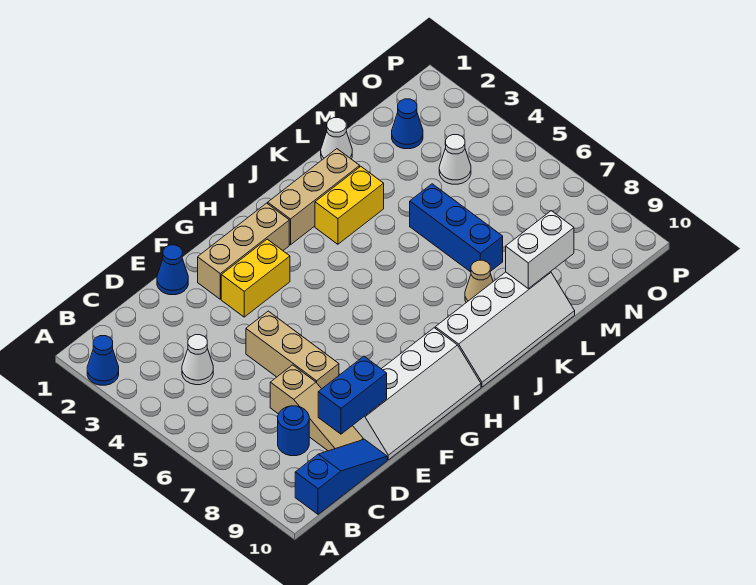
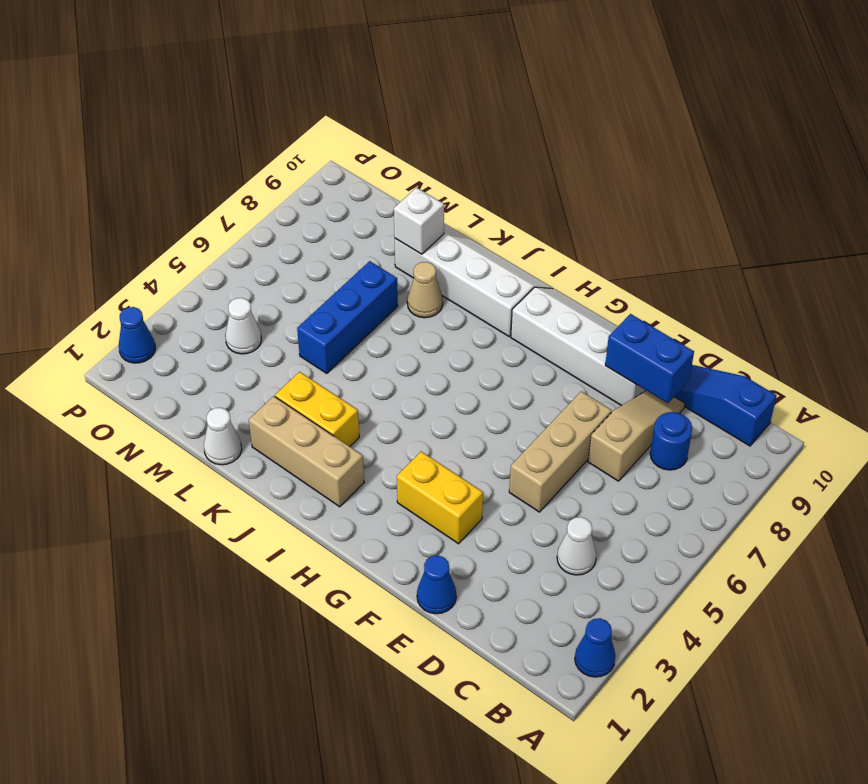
tan brick F2:H2 level 1 -> none
white brick L9:M9 level 2 -> white brick L9 level 2
blue cone N2 level 1 -> blue cone P2 level 1

